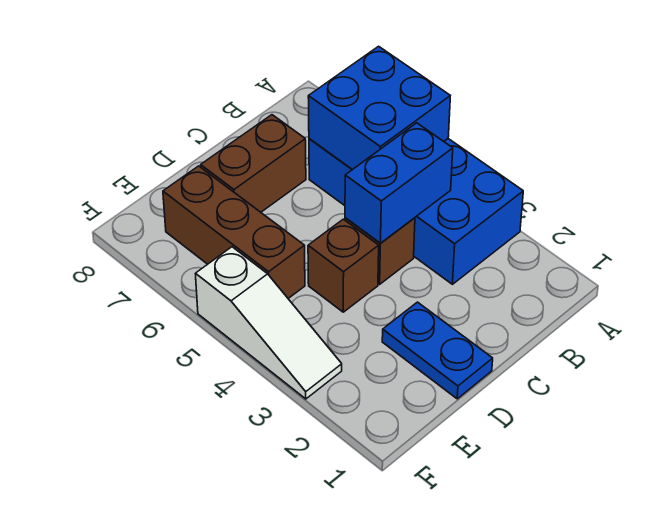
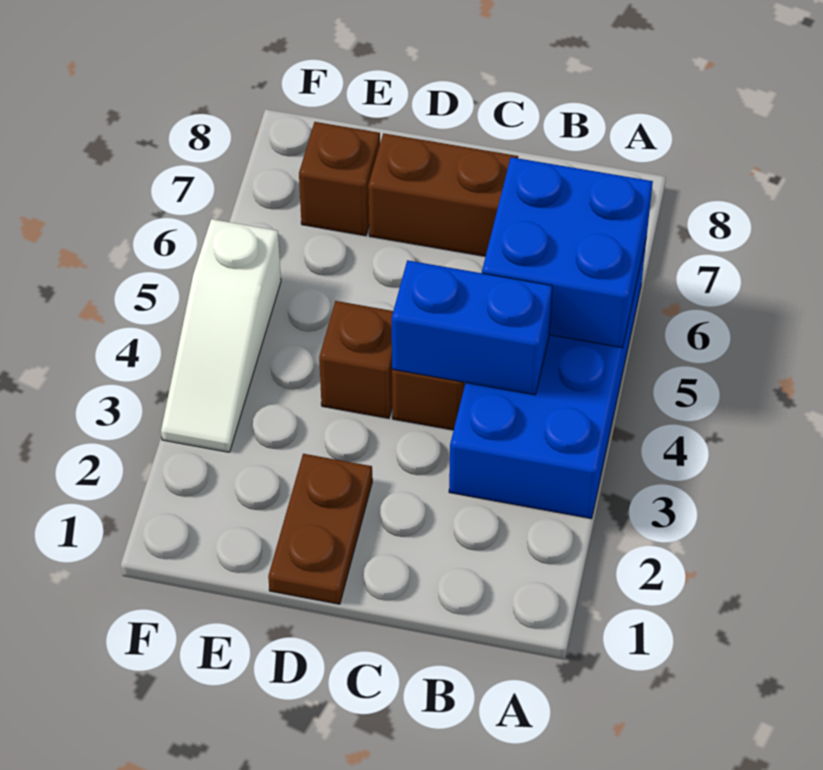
blue plate D1:D2 level 1 -> brown plate D1:D2 level 1
brown brick E5:E7 level 1 -> brown brick E7 level 1

